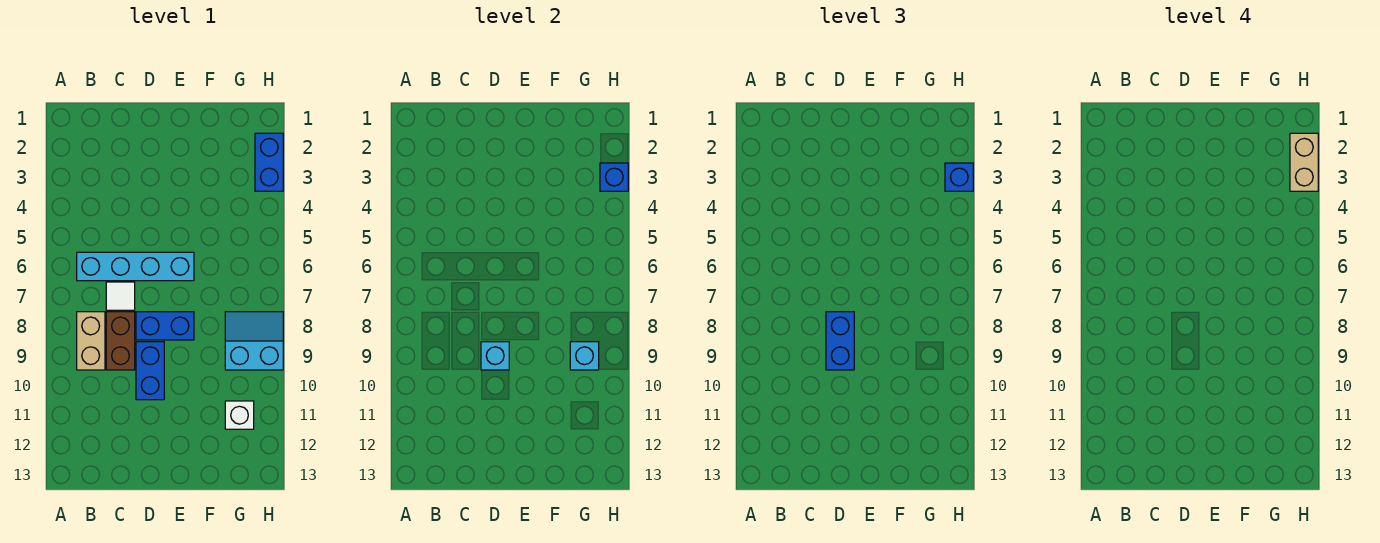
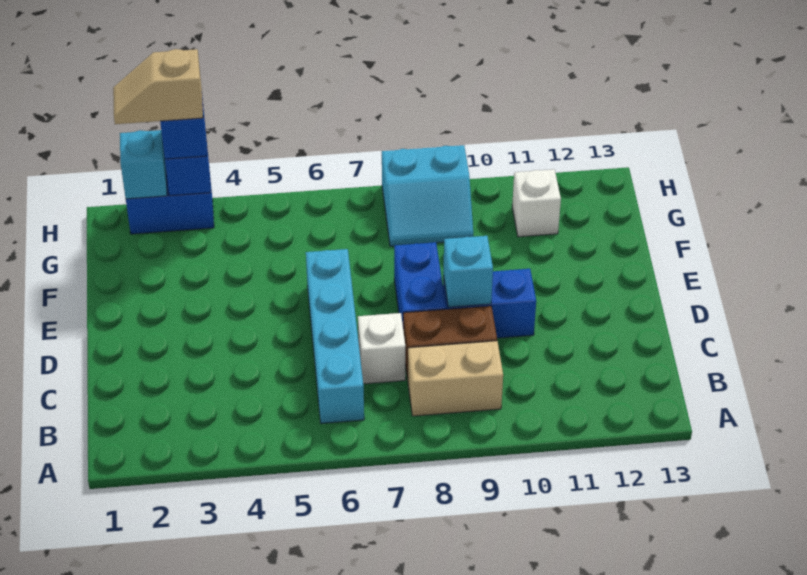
white tile C7 level 1 -> white brick C7 level 1
blue brick D8:D9 level 3 -> none
cyan slope G8:H9 level 1 top 9 -> cyan slope G8:H9 level 1 top H
cyan brick G9 level 2 -> cyan brick H2 level 2
tan brick H2:H3 level 4 -> tan slope H2:H3 level 4 top 3

